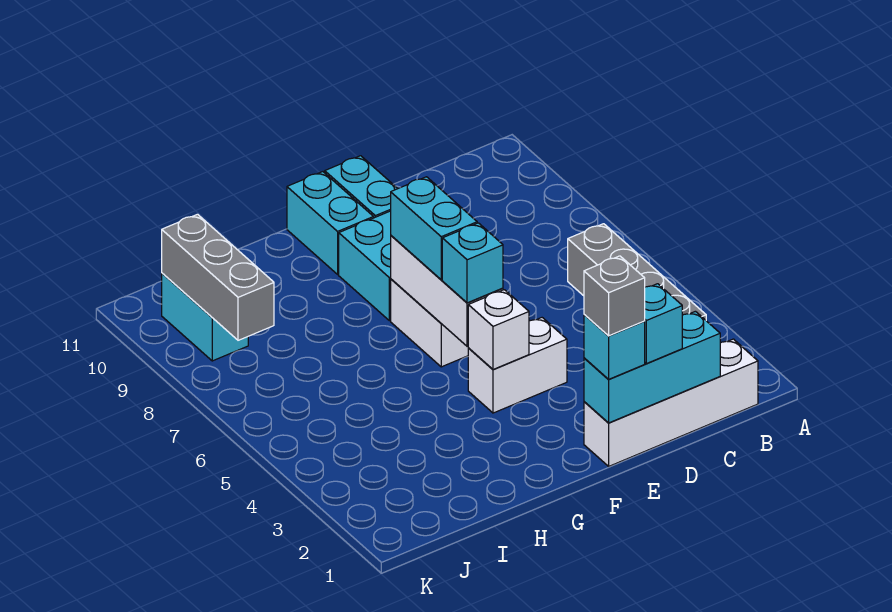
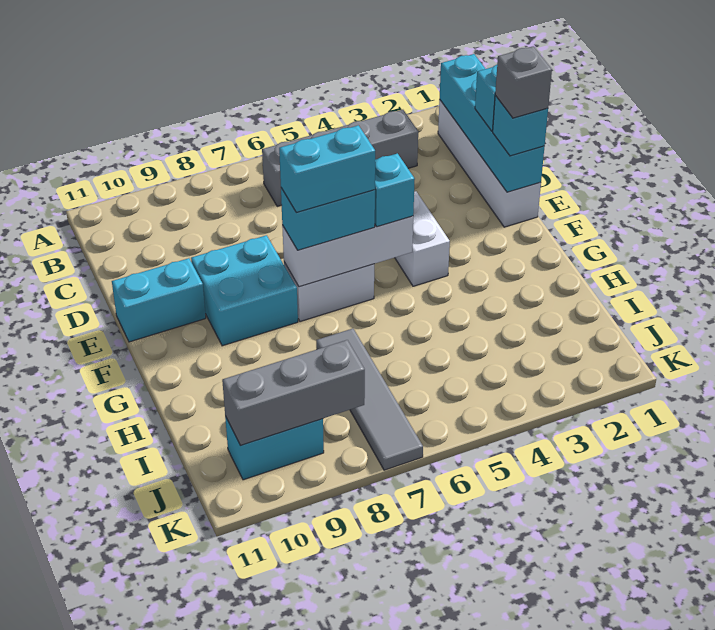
cyan brick C1:E1 level 2 -> cyan brick B1:E1 level 2
white brick F4 level 2 -> none
cyan brick F10:F11 level 1 -> cyan brick F6:F7 level 4
none -> grey tile H7:K7 level 1

